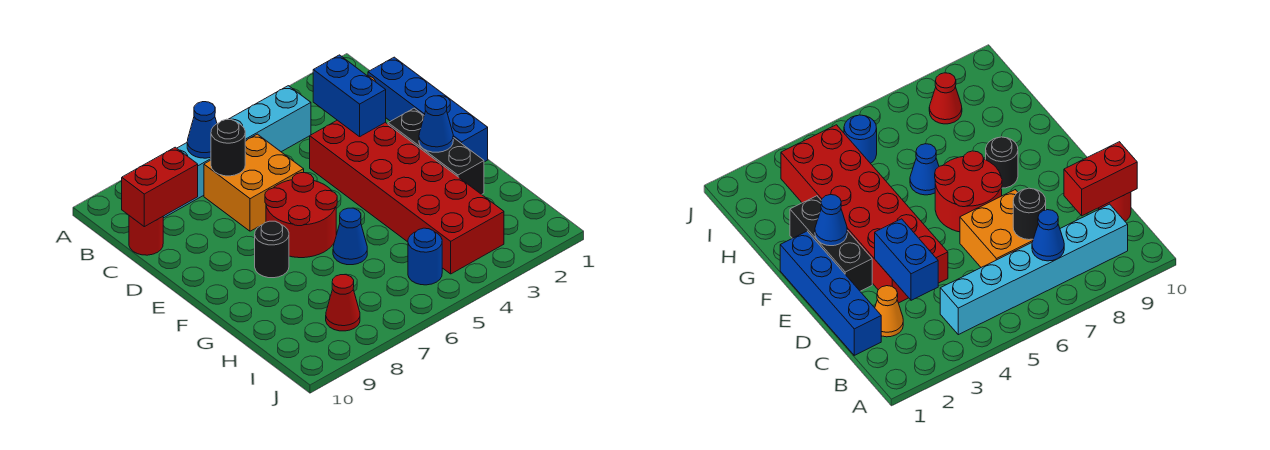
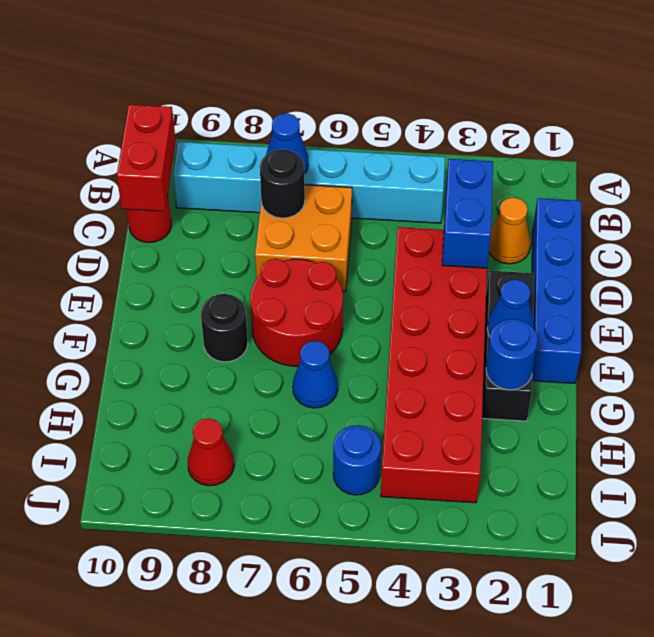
red brick C9:C10 level 2 -> red brick B10:C10 level 2
none -> blue round brick G2 level 2

